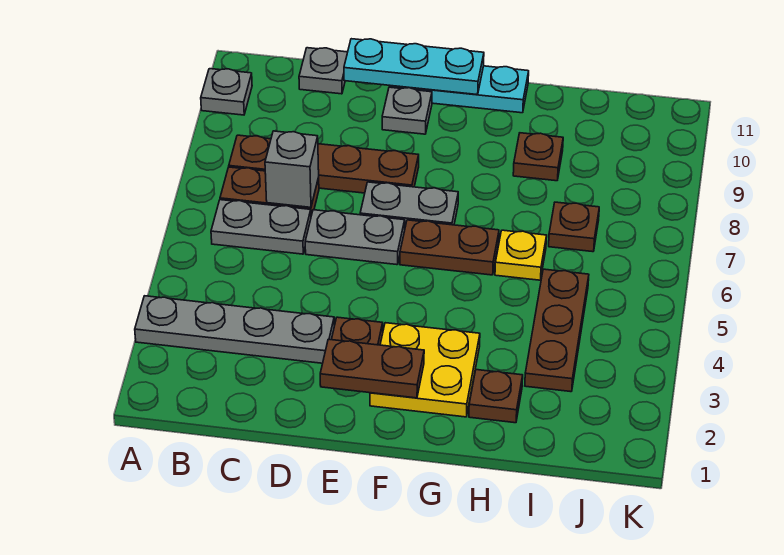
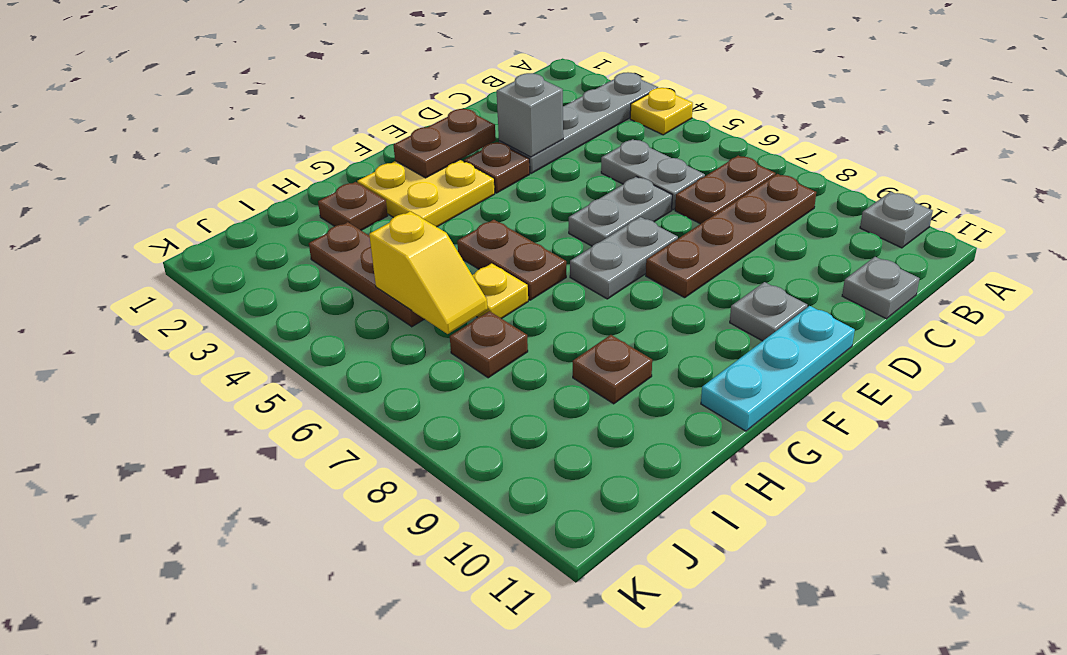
none -> yellow plate A4 level 1
grey plate B6:C6 level 1 -> grey plate C5:C6 level 1
grey brick C7 level 2 -> grey brick D3 level 2
cyan plate D11:F11 level 2 -> none
brown plate F6:G6 level 1 -> brown plate G5:G6 level 1
none -> yellow slope I5:I6 level 2 top 5

